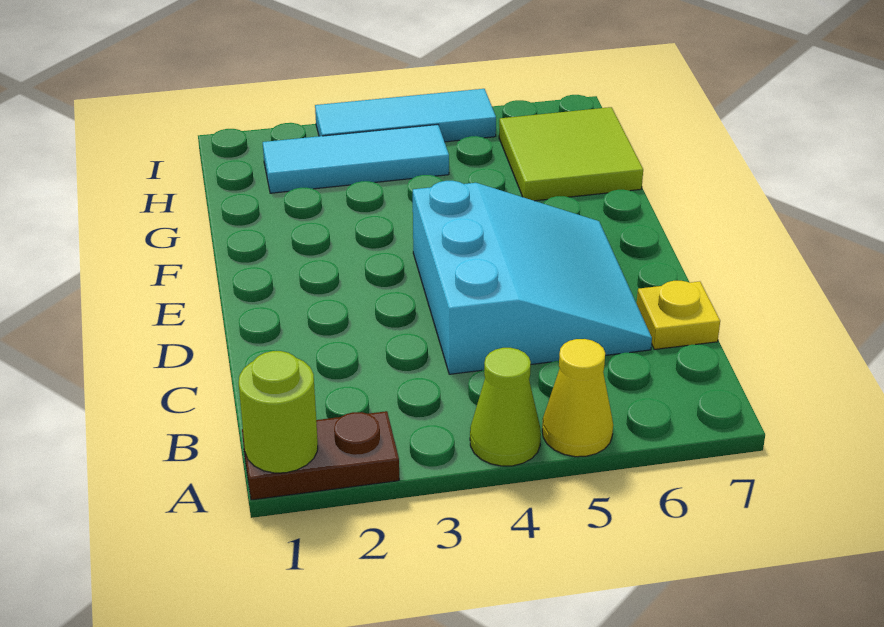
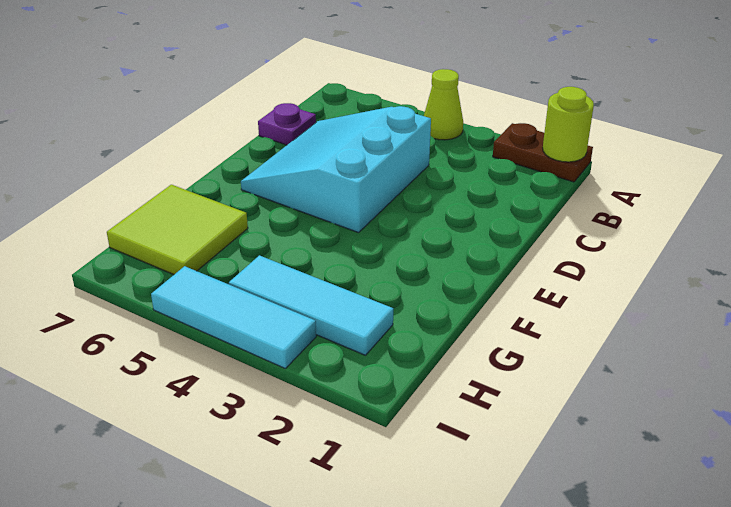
yellow cone A5 level 1 -> none
yellow plate C7 level 1 -> purple plate C7 level 1

